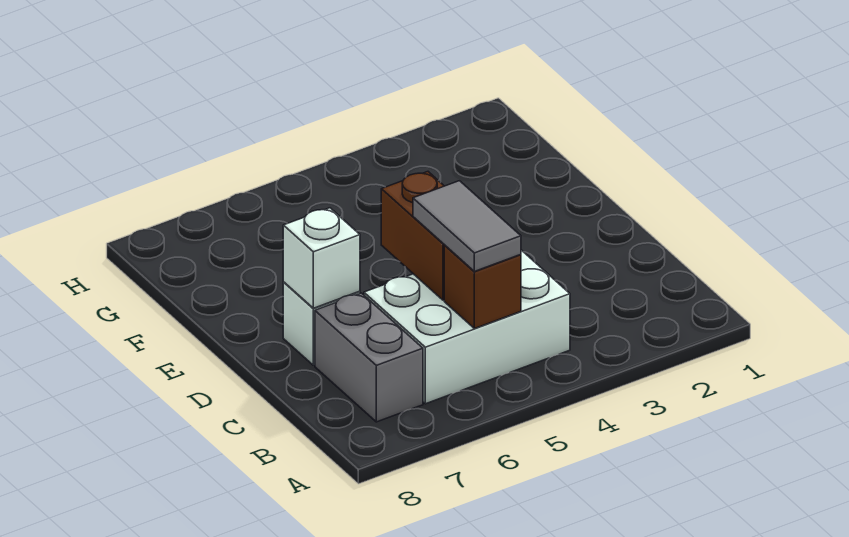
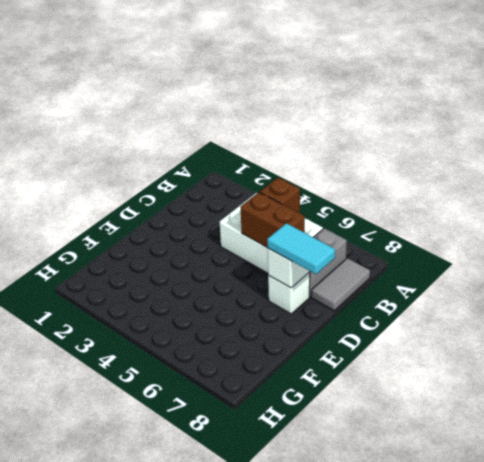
grey tile B5:C5 level 3 -> grey tile B8:C8 level 1
brown brick C5:D5 level 2 -> brown brick C5:C6 level 2
none -> cyan tile D7:D8 level 3

